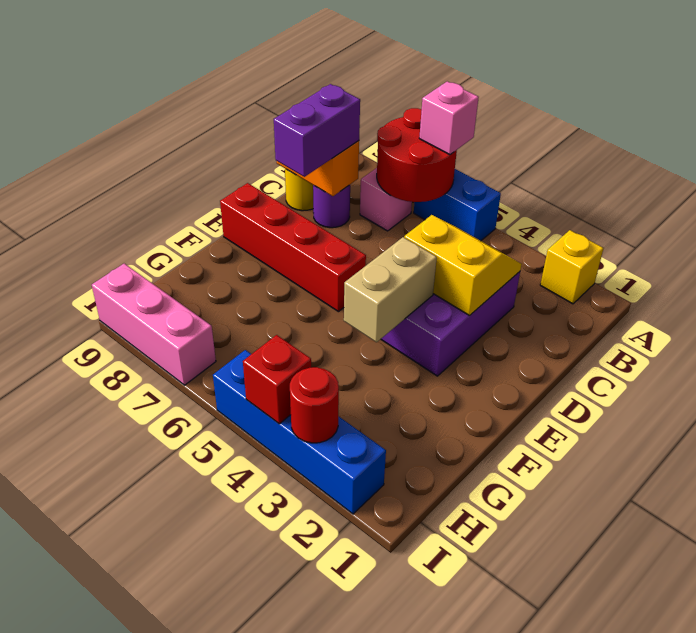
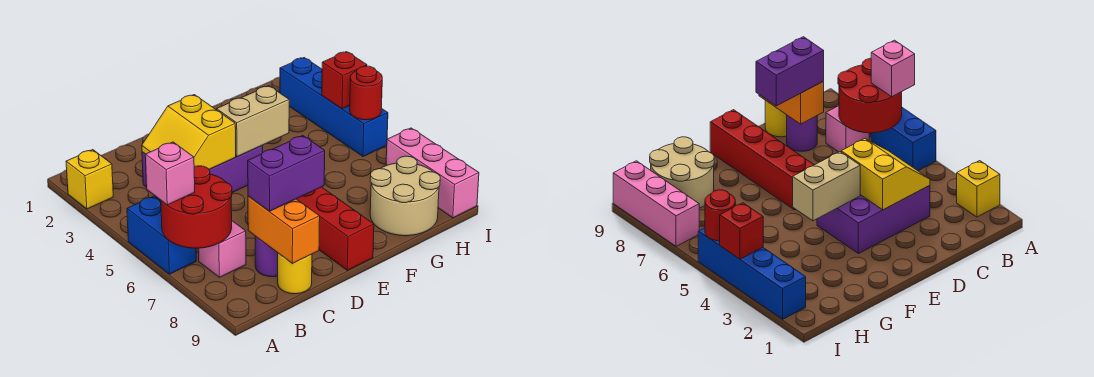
none -> tan round brick G8:H9 level 1
red round brick I3 level 2 -> red round brick I5 level 2

